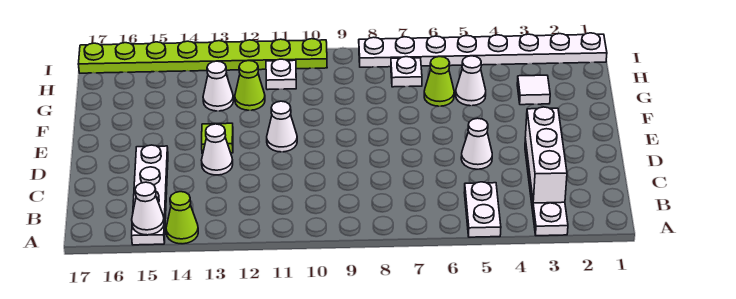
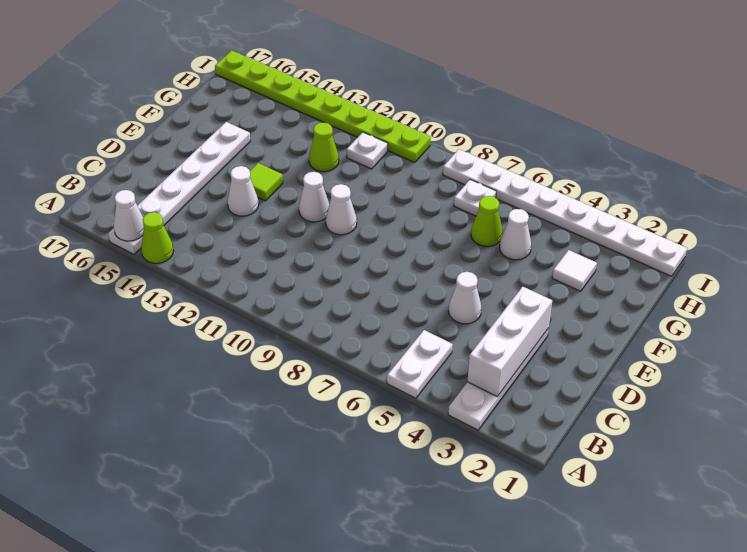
white plate A15:D15 level 1 -> white plate A15:F15 level 1
white cone G13 level 1 -> white cone E10 level 1

